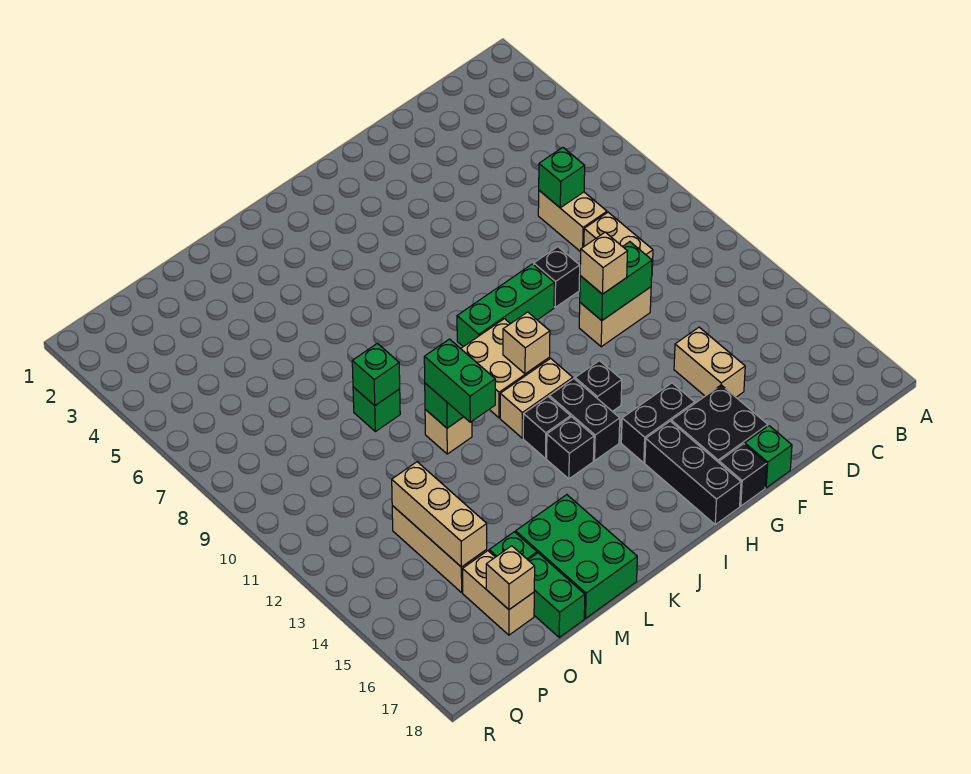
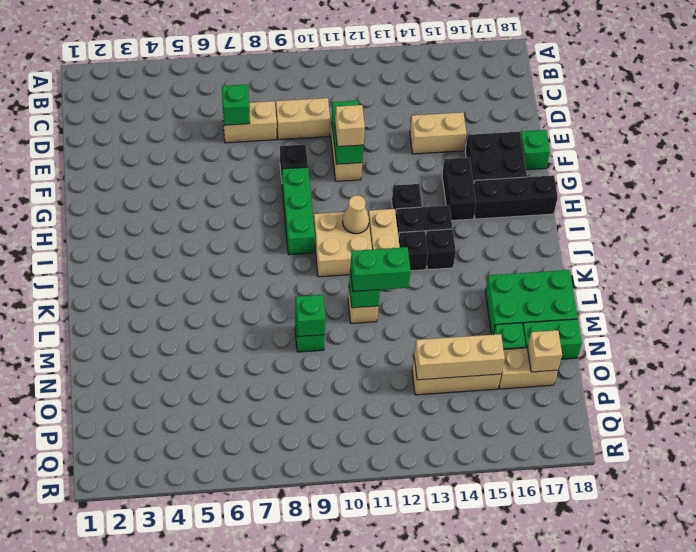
black brick G18 level 1 -> none
tan brick I11 level 2 -> tan cone I11 level 2

